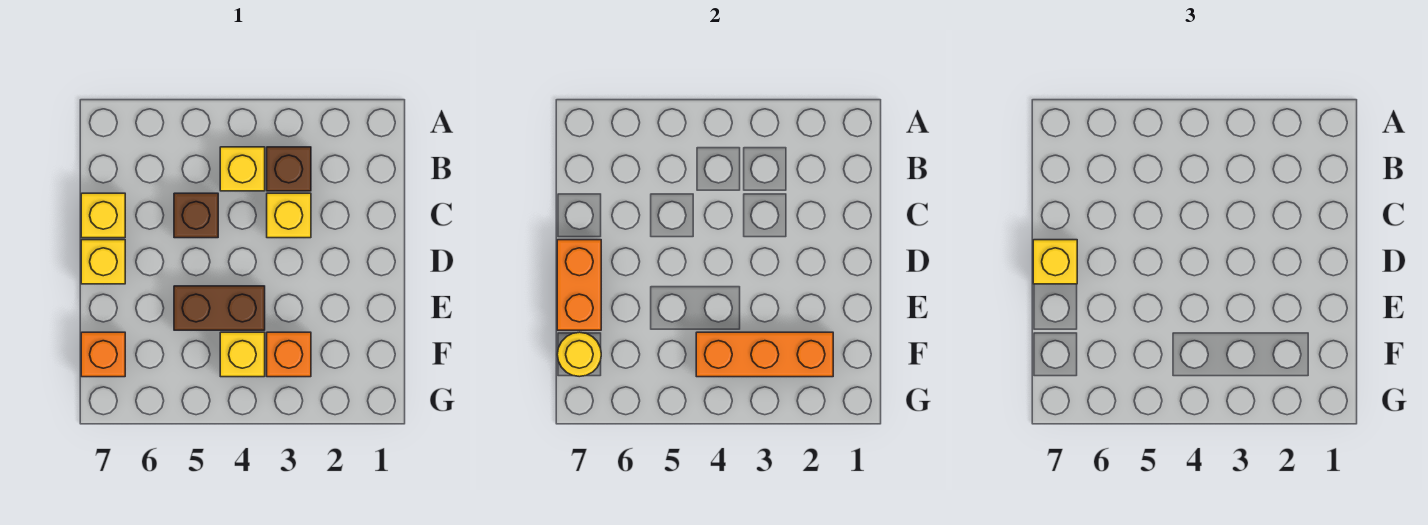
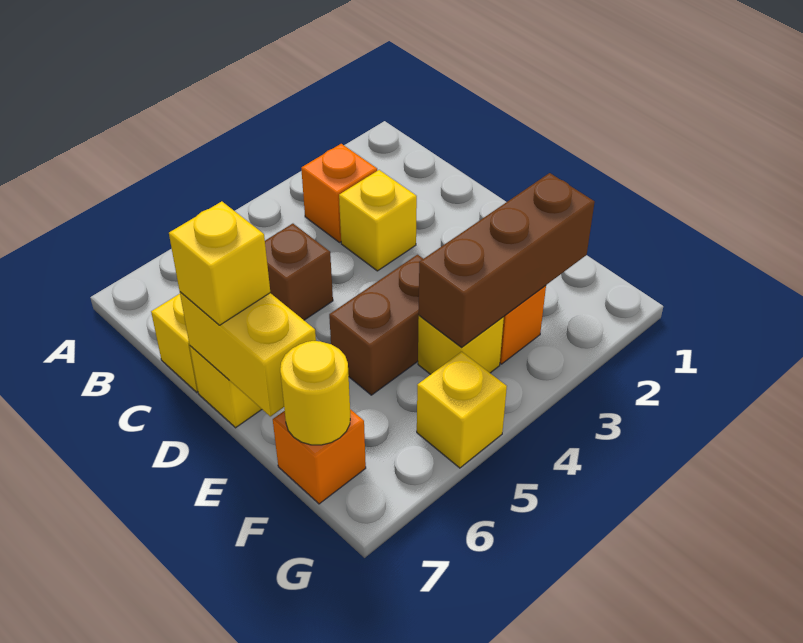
brown brick B3 level 1 -> orange brick B3 level 1
yellow brick B4 level 1 -> yellow brick G5 level 1
orange brick D7:E7 level 2 -> yellow brick D7:E7 level 2
orange brick F2:F4 level 2 -> brown brick F2:F4 level 2

